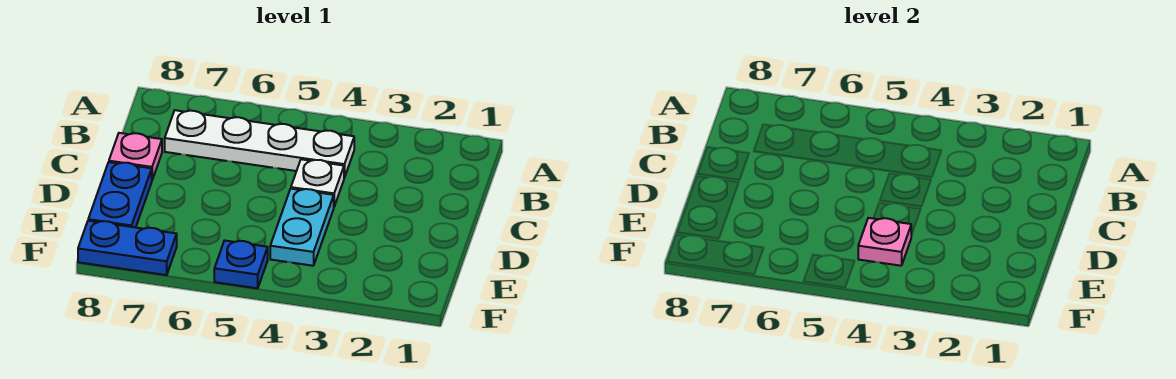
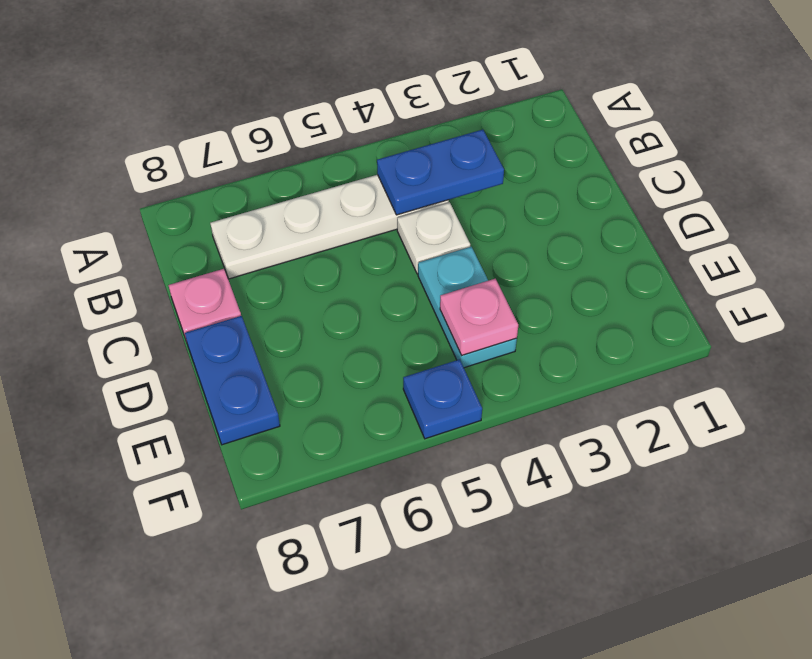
blue plate F7:F8 level 1 -> blue plate B3:B4 level 2

